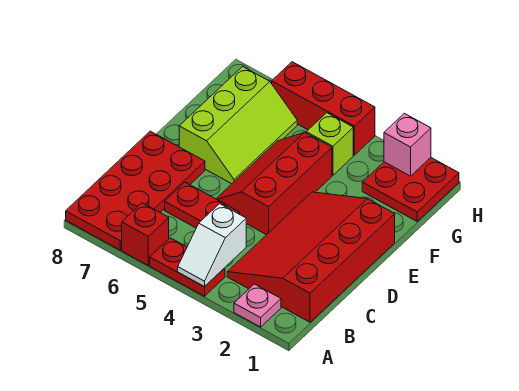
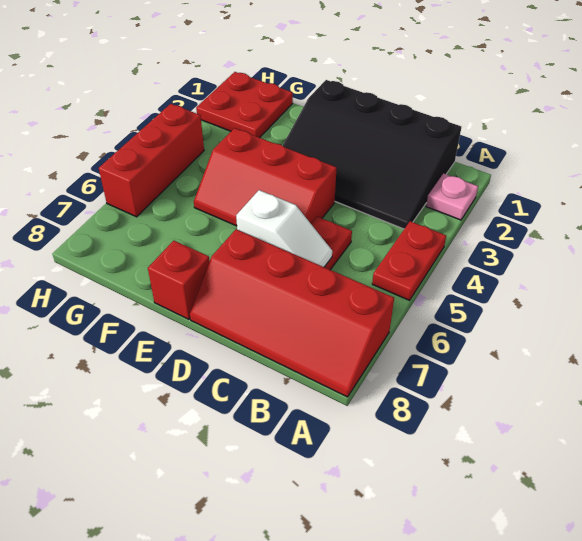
white slope A4:B4 level 2 top B -> white slope C6:D6 level 2 top D
red brick A6 level 1 -> red brick E8 level 1
red plate A7:D8 level 1 -> red slope A7:D8 level 1 top 7
red slope B1:E3 level 1 top 1 -> black slope B1:E3 level 1 top 1
lime slope E6:G7 level 1 top 7 -> none
lime brick G4 level 1 -> none
pink brick H2 level 2 -> none

